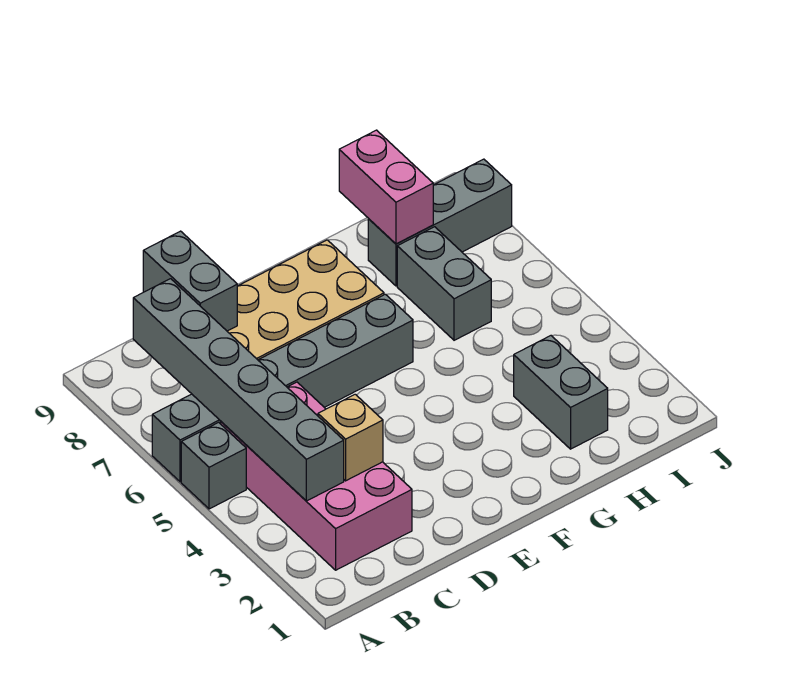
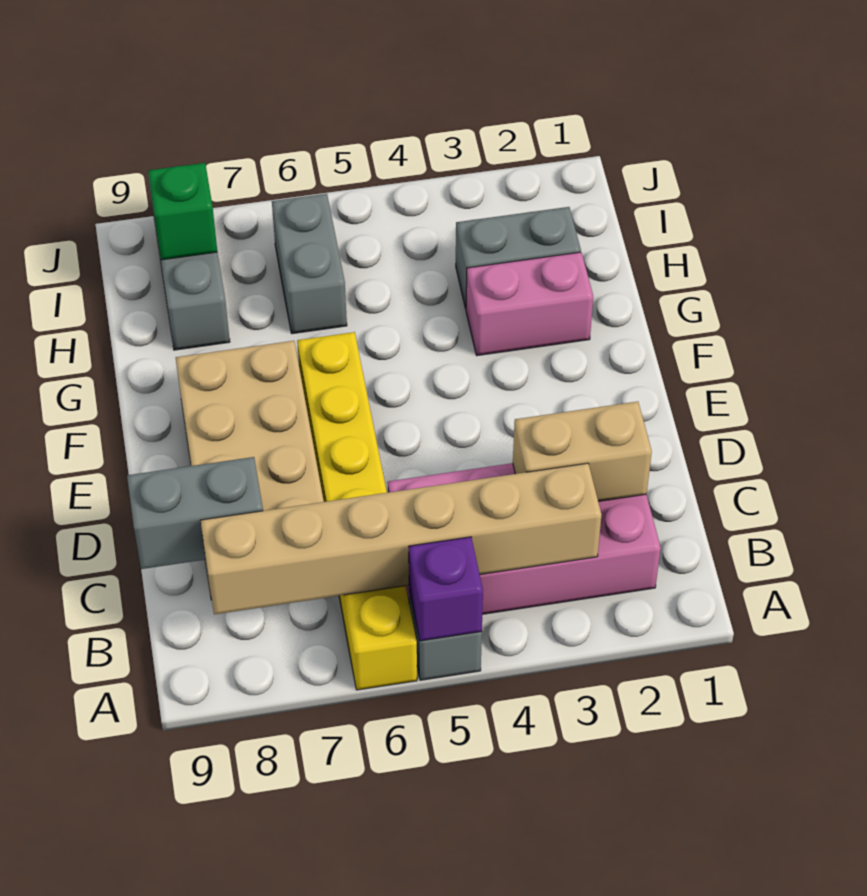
none -> purple brick A5 level 2
grey brick A6:F6 level 1 -> yellow brick A6:F6 level 1
grey brick B3:B8 level 2 -> tan brick B3:B8 level 2
tan brick C3 level 2 -> tan brick C2:C3 level 2
grey brick H6:H7 level 1 -> grey brick H6:I6 level 1
pink brick H8:H9 level 2 -> pink brick G2:G3 level 1
none -> green brick I8 level 2

